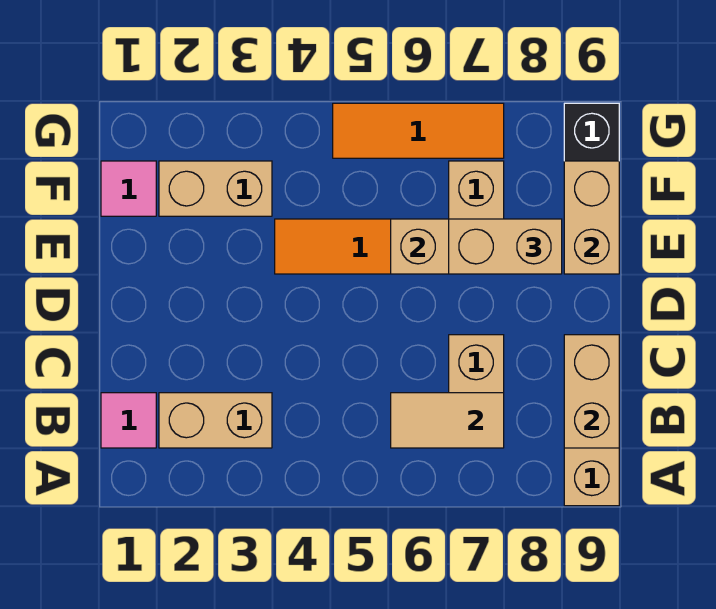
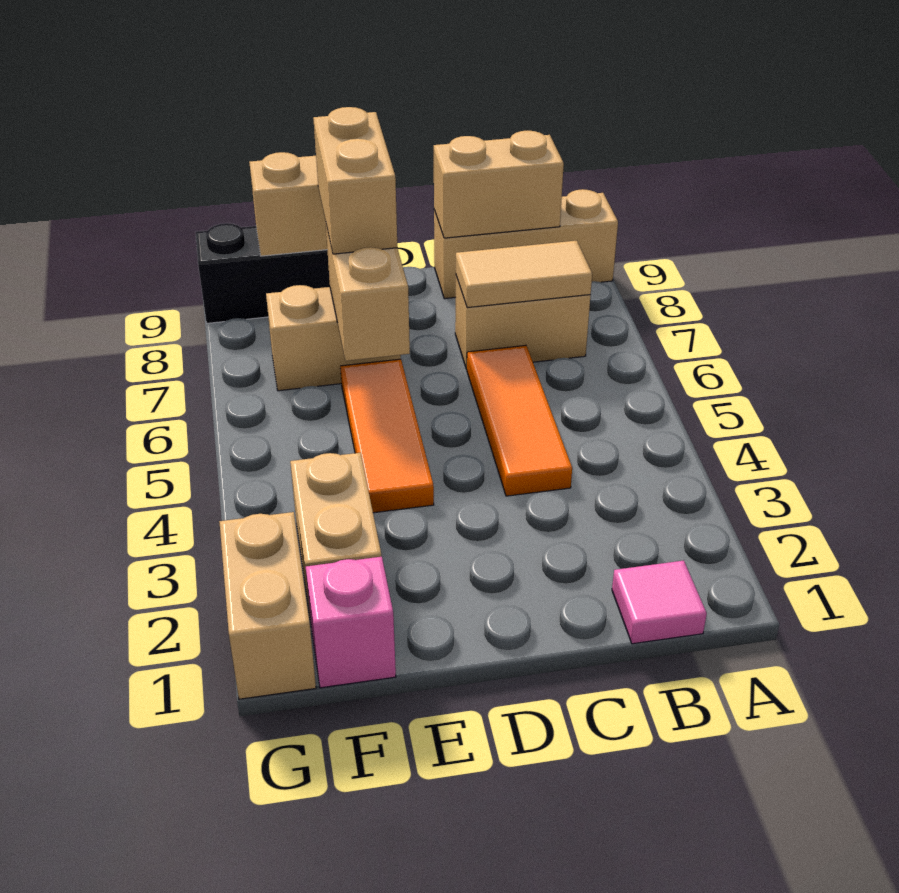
tan brick B2:B3 level 1 -> tan brick G1:G2 level 1
tan tile B6:B7 level 2 -> tan tile B7:C7 level 2
pink tile F1 level 1 -> pink brick F1 level 1
orange tile G5:G7 level 1 -> orange tile C4:C6 level 1

